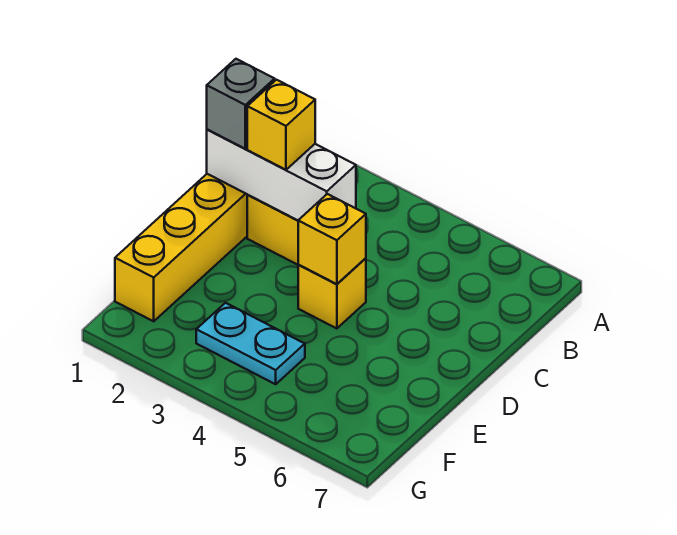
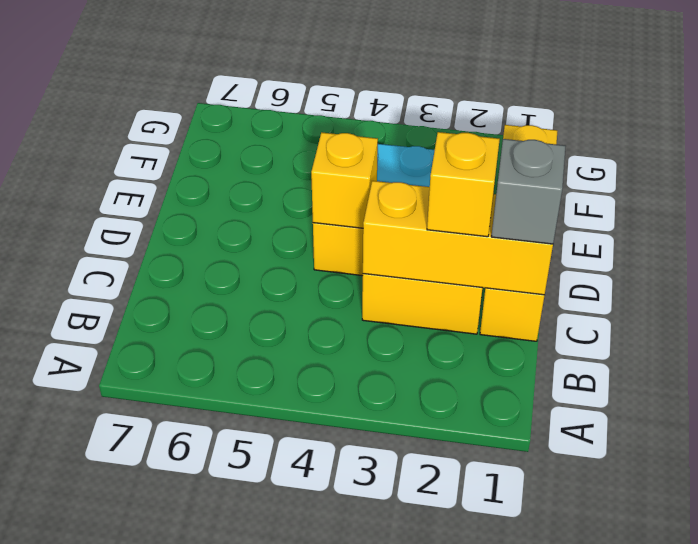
white brick C1:C3 level 2 -> yellow brick C1:C3 level 2

